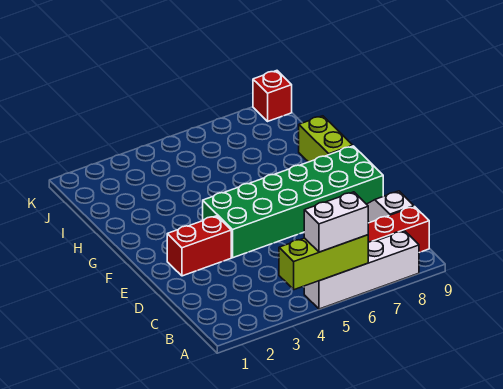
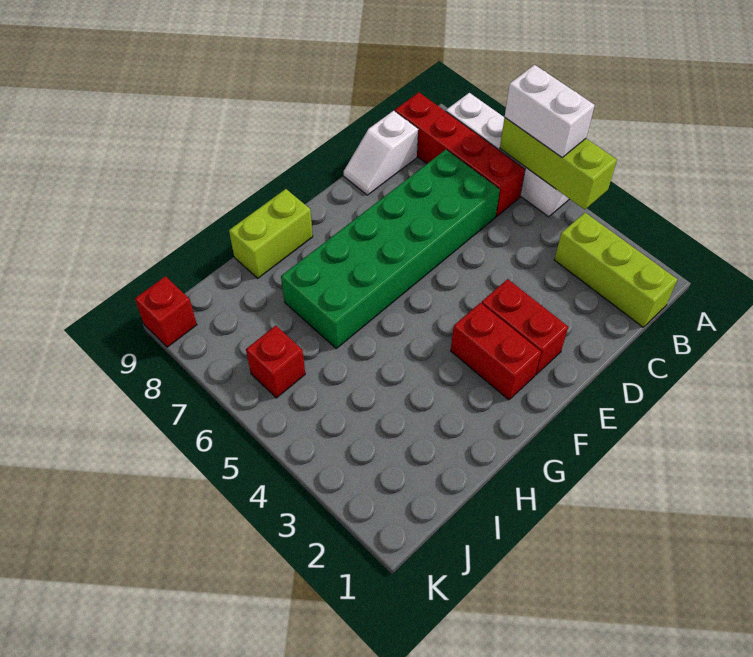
none -> lime brick B1:B3 level 1
green brick E4:F9 level 1 -> green brick C6:H7 level 1
none -> red brick F2:F3 level 1
none -> red brick J6 level 1

